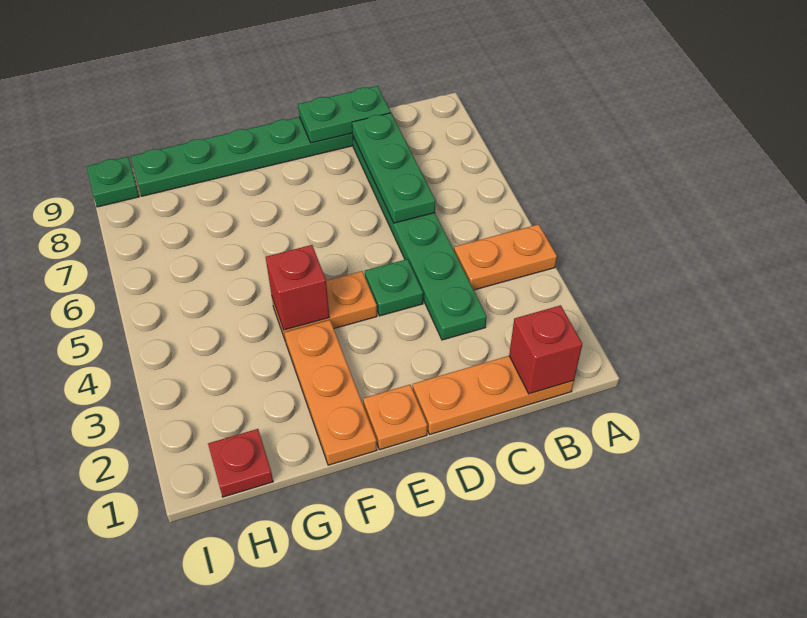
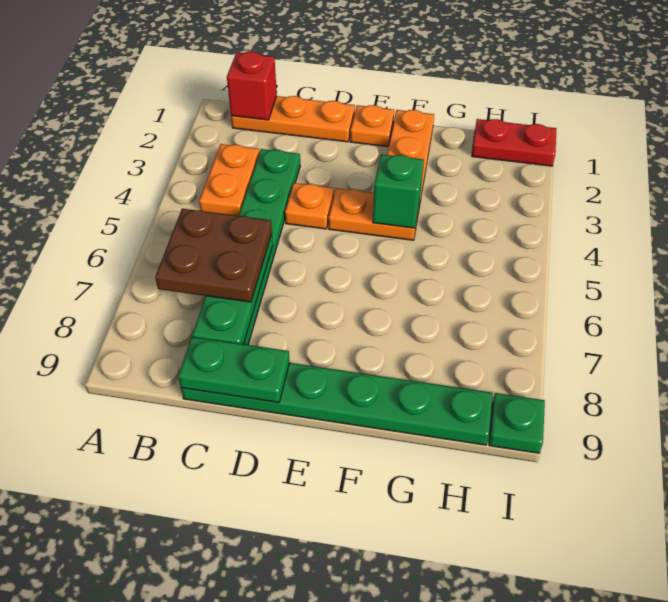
orange plate A4:B4 level 1 -> orange plate B3:B4 level 1
none -> brown plate B6:C7 level 3
green plate D4 level 1 -> orange plate D4 level 1
red brick F4 level 2 -> green brick F4 level 2
red plate H1 level 1 -> red plate H1:I1 level 1

